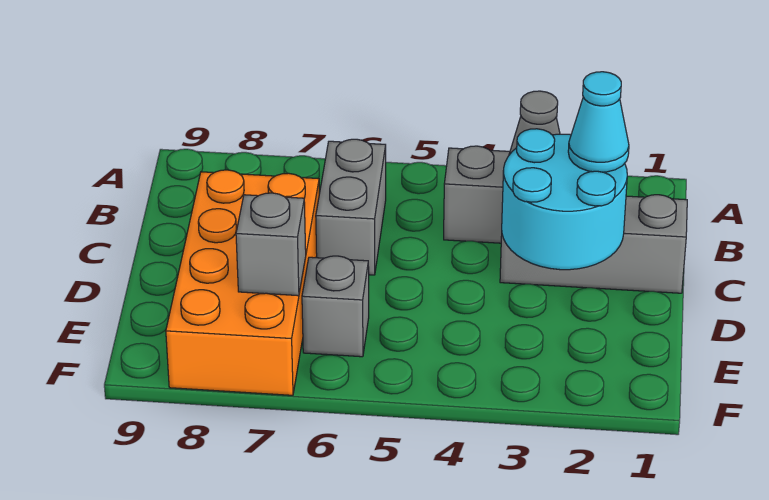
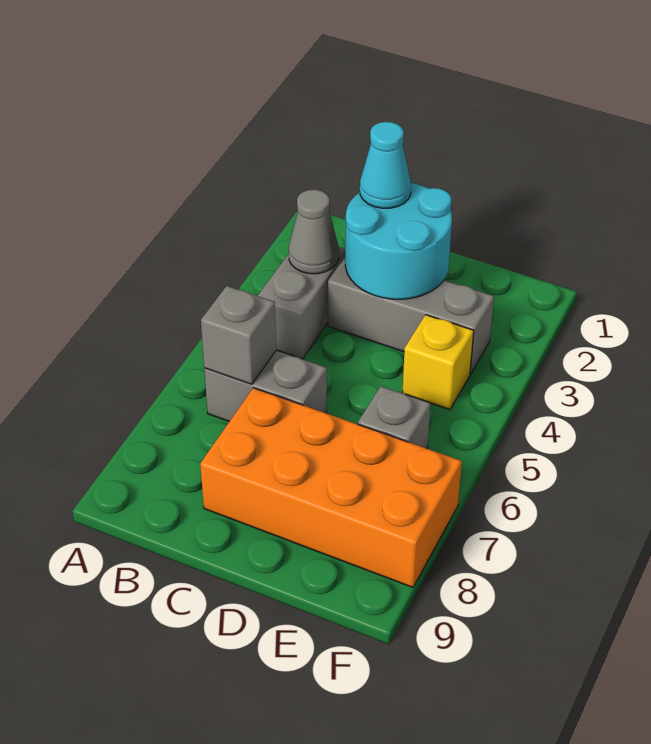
grey brick C1:C3 level 1 -> grey brick C3:E3 level 1
none -> yellow brick E4 level 1
grey brick E7 level 2 -> grey brick B6 level 2

